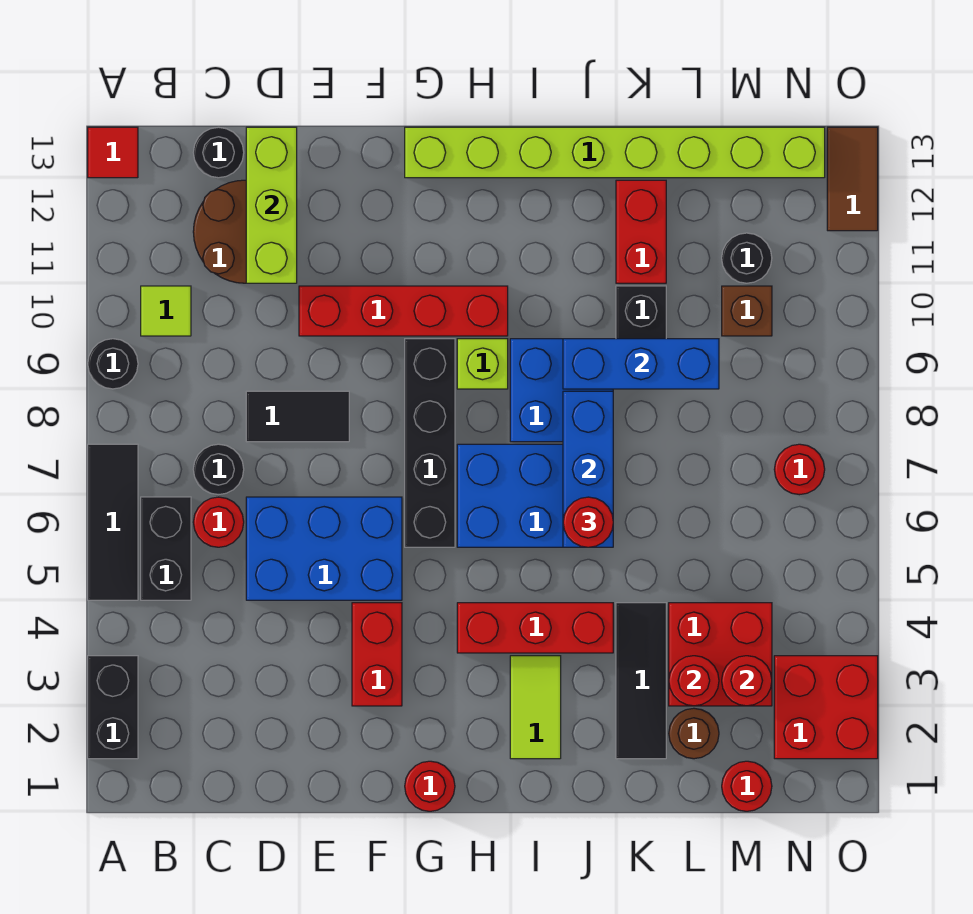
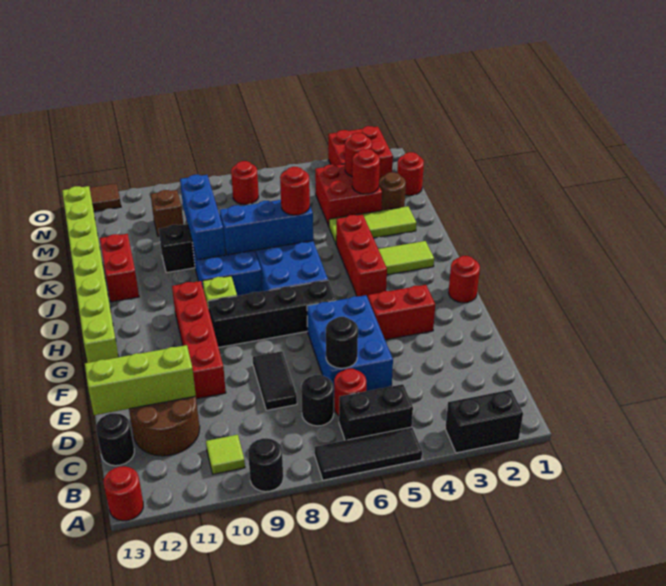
red tile A13 level 1 -> red round brick A13 level 1
black tile K2:K4 level 1 -> lime tile K2:K4 level 1
red brick K11:K12 level 1 -> red brick J12:K12 level 1
black round brick M11 level 1 -> black round brick D6 level 2

